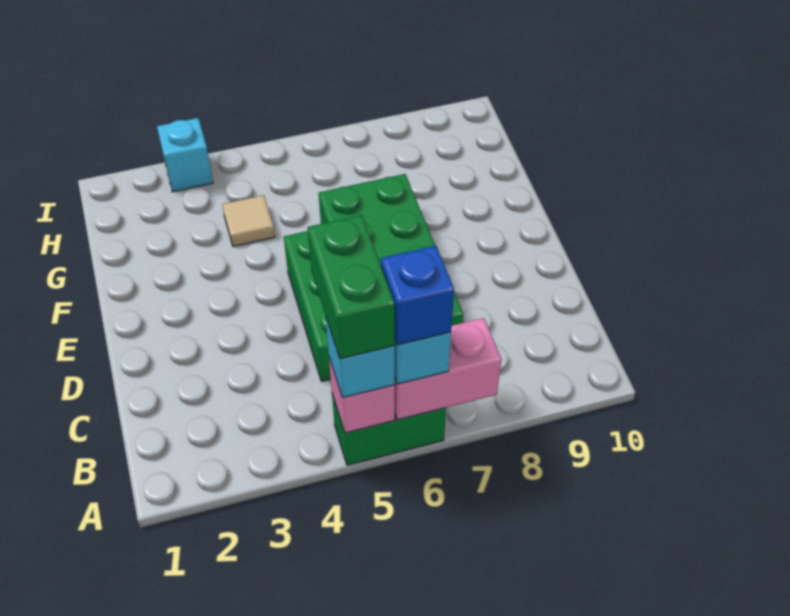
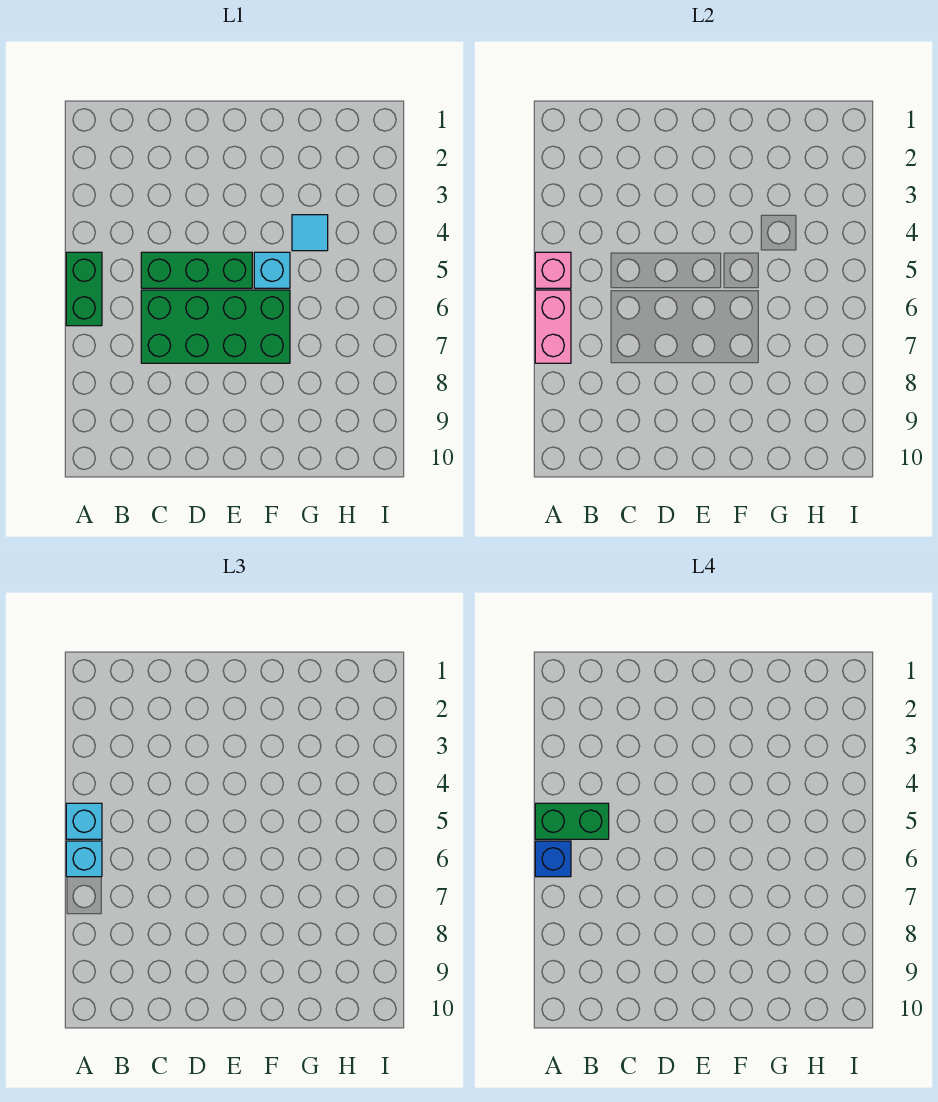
tan tile G4 level 1 -> cyan tile G4 level 1
cyan brick I3 level 1 -> cyan brick F5 level 1

